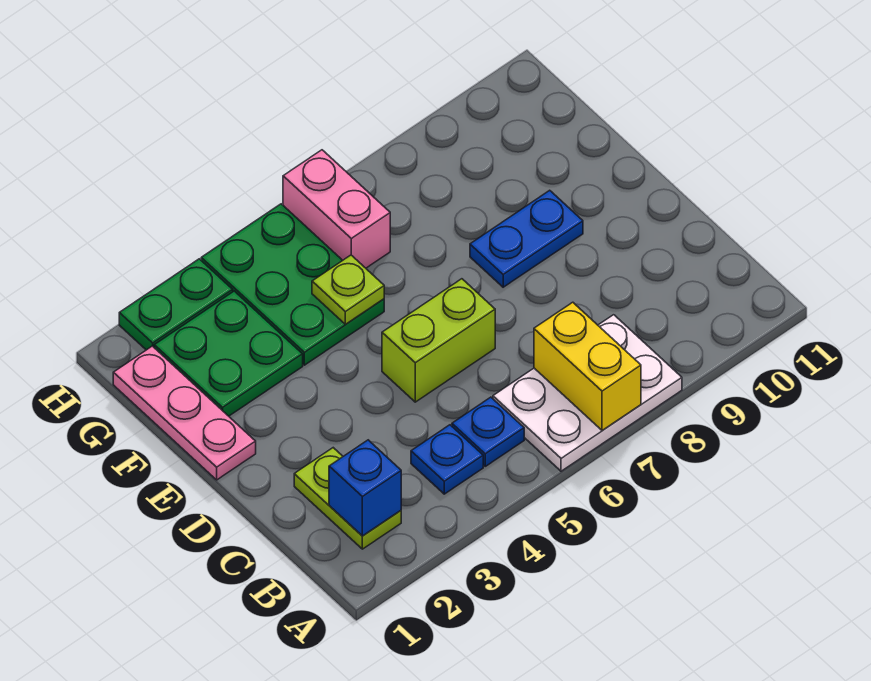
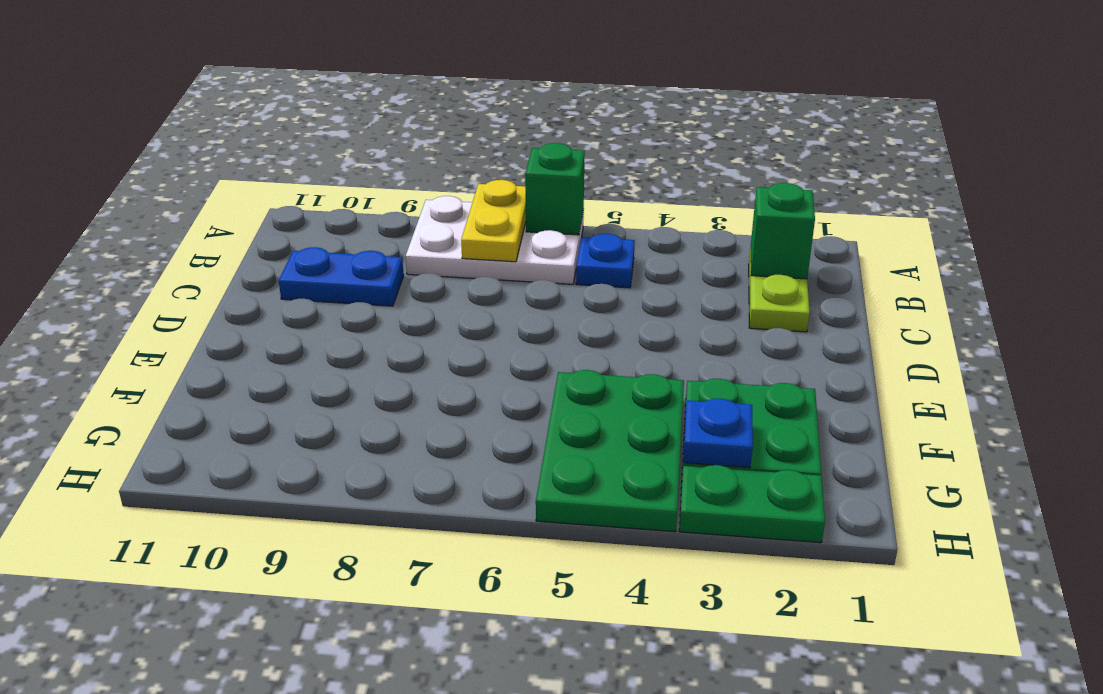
none -> green brick A6 level 2
yellow brick A7:B7 level 2 -> yellow plate A7:B7 level 2
blue brick B2 level 2 -> green brick B2 level 2
blue plate B4 level 1 -> blue plate G3 level 2
lime brick D5:D6 level 1 -> none
pink plate E1:G1 level 1 -> none
blue plate E8:E9 level 1 -> blue plate C9:C10 level 1
lime plate F5 level 2 -> none
pink brick G6:H6 level 1 -> none

